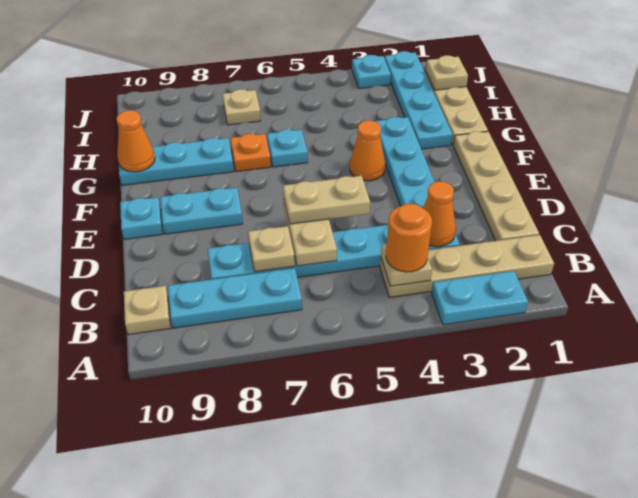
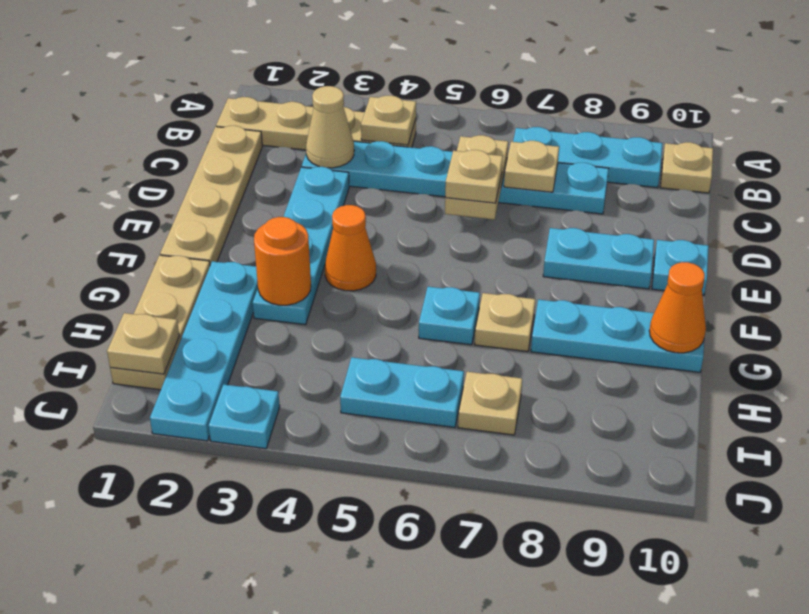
cyan plate A2:A3 level 1 -> cyan plate I5:I6 level 1
orange round brick B4 level 3 -> orange round brick G3 level 2
orange cone C3 level 2 -> tan cone C3 level 2
tan plate D5:D6 level 3 -> tan plate D6 level 3
orange plate G7 level 1 -> tan plate G7 level 1

